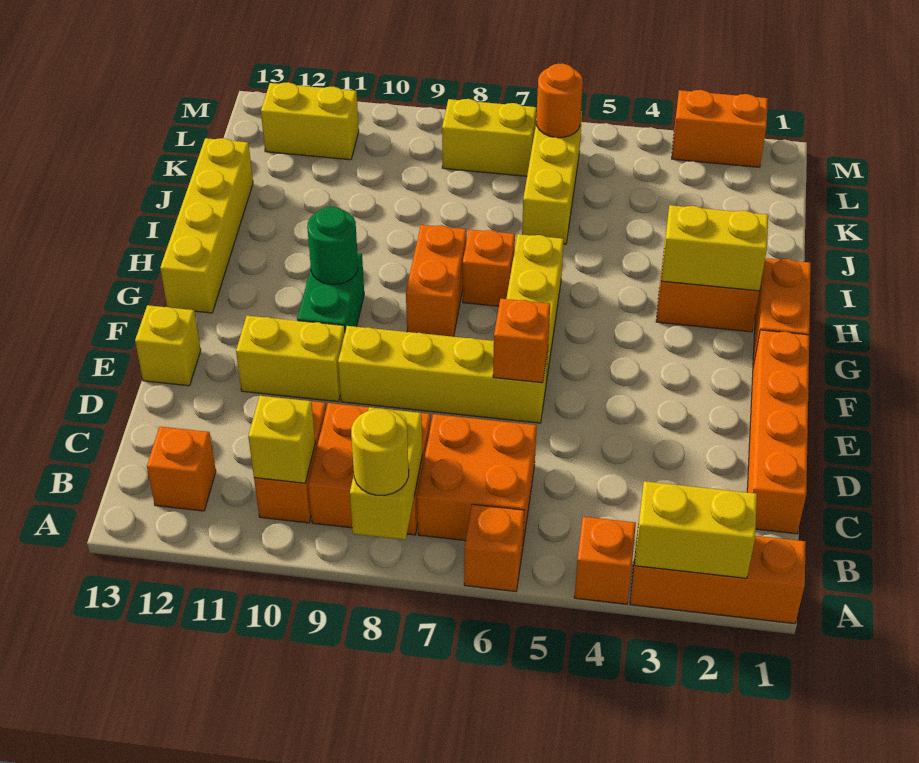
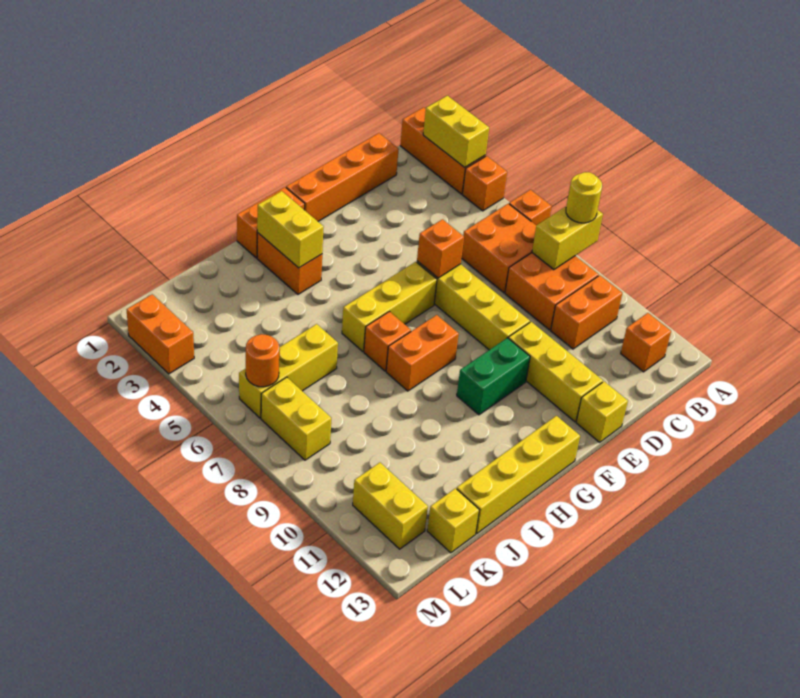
yellow brick B10 level 2 -> yellow brick K13 level 1
yellow brick E10:E11 level 1 -> yellow brick E10:E12 level 1
green round brick G10 level 2 -> none

